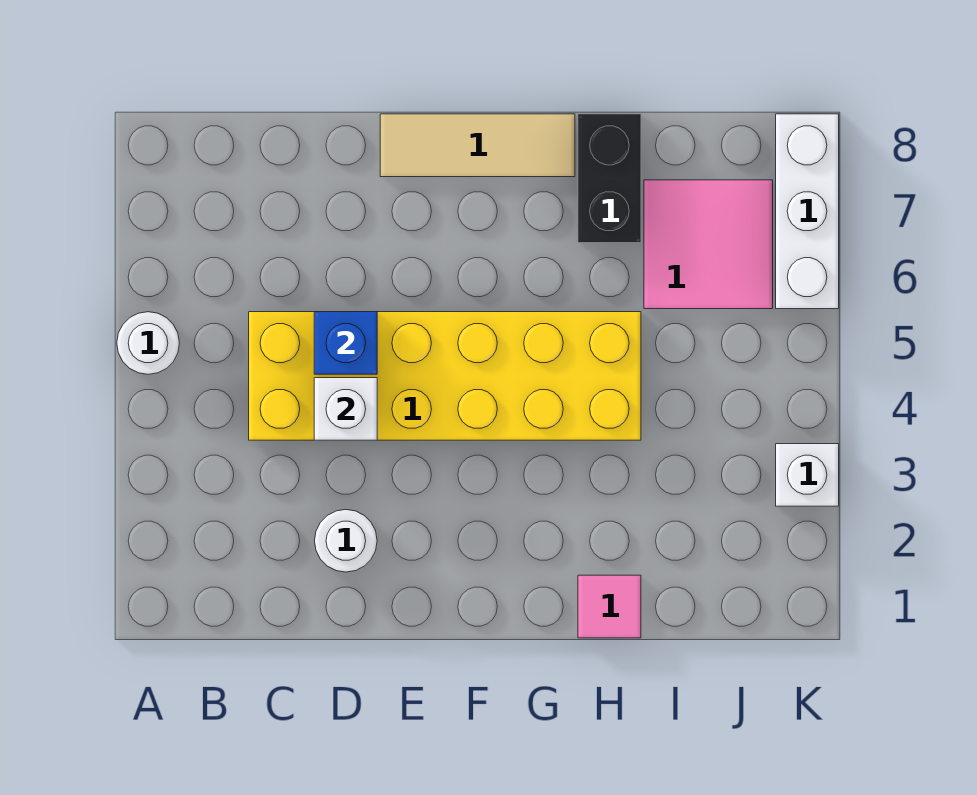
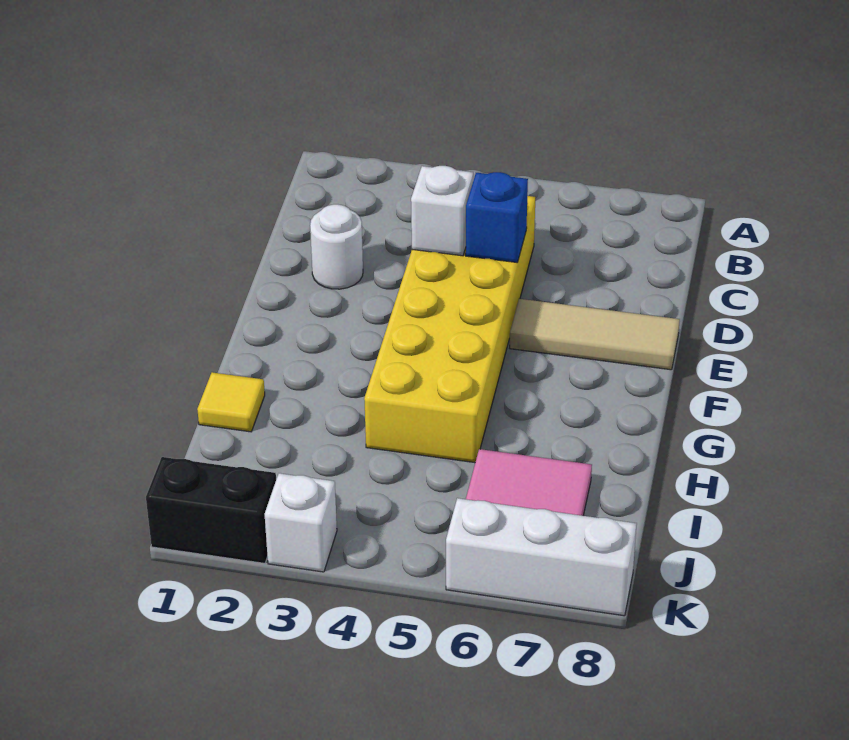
white round brick A5 level 1 -> none
tan tile E8:G8 level 1 -> tan tile E6:E8 level 1
pink tile H1 level 1 -> yellow tile H1 level 1
black brick H7:H8 level 1 -> black brick K1:K2 level 1

